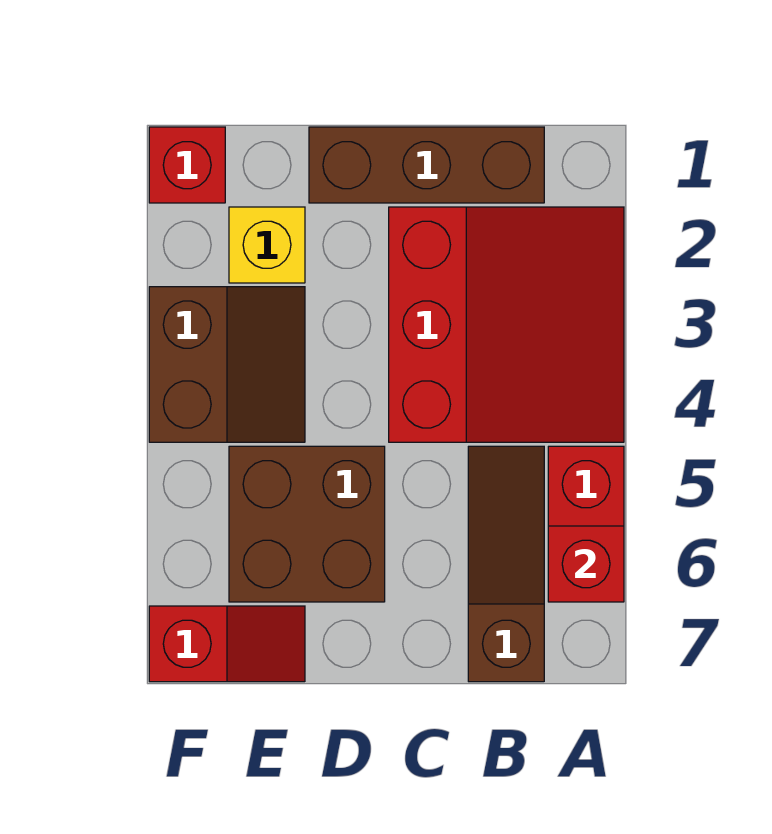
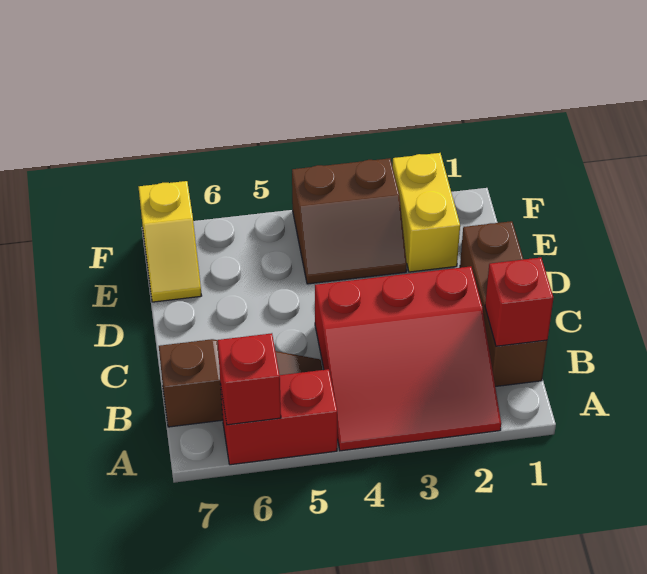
brown brick D5:E6 level 1 -> none
yellow brick E2 level 1 -> yellow brick E2:F2 level 1
red slope E7:F7 level 1 top F -> yellow slope E7:F7 level 1 top F
red brick F1 level 1 -> red brick B1 level 2

